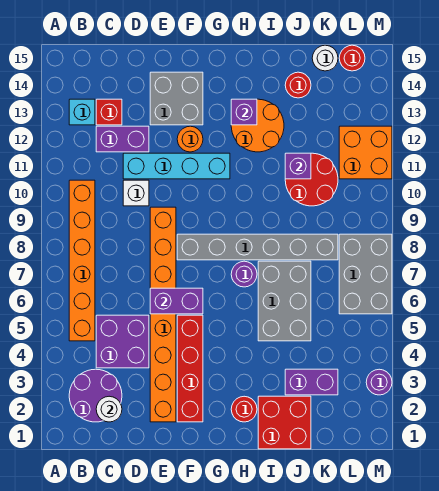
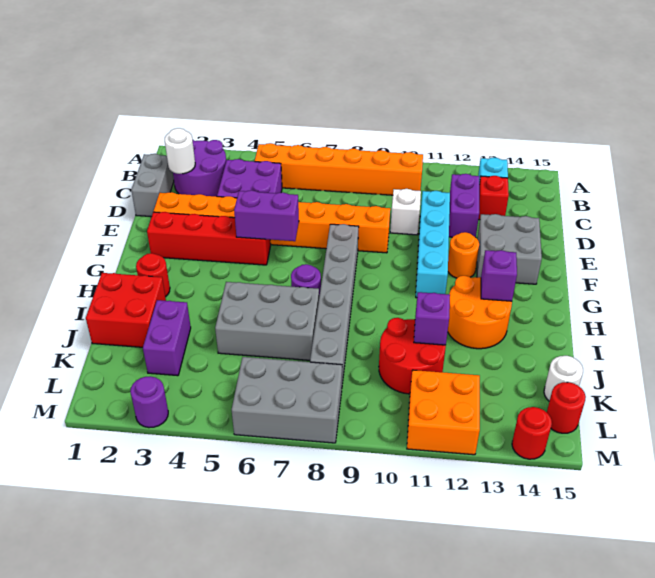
none -> grey brick C1:D1 level 1
purple brick E6:F6 level 2 -> purple brick F5:F6 level 2
red round brick J14 level 1 -> red round brick M14 level 1

